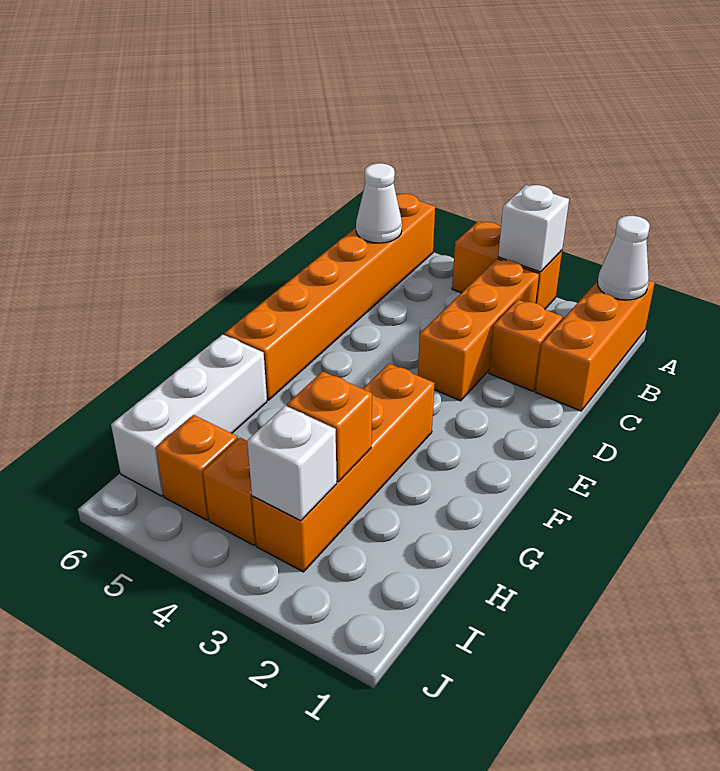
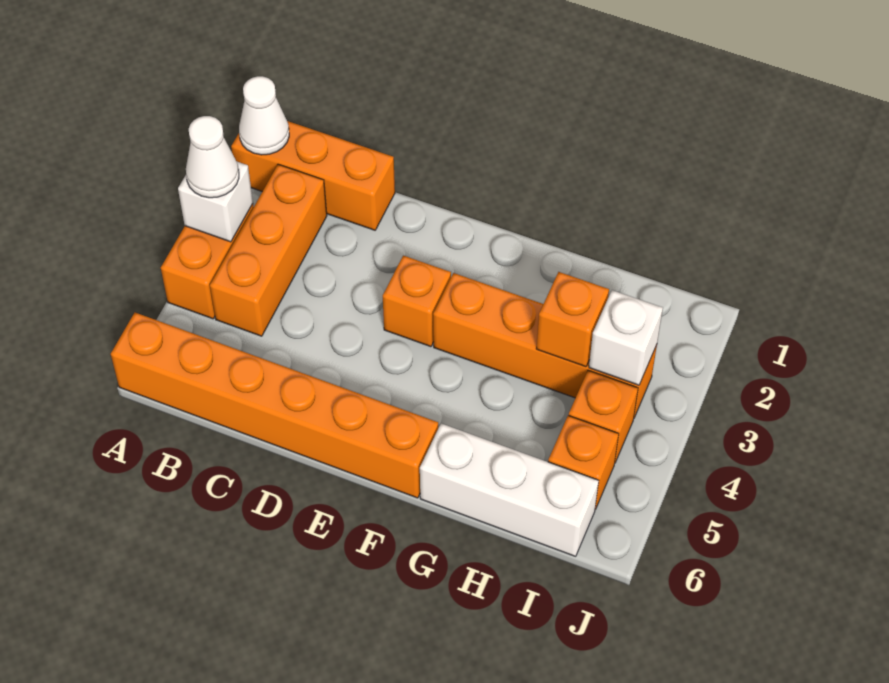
orange brick B3:D3 level 1 -> orange brick B2:B4 level 1
white cone B6 level 2 -> white cone A3 level 3
orange brick C2 level 1 -> orange brick E3 level 1

